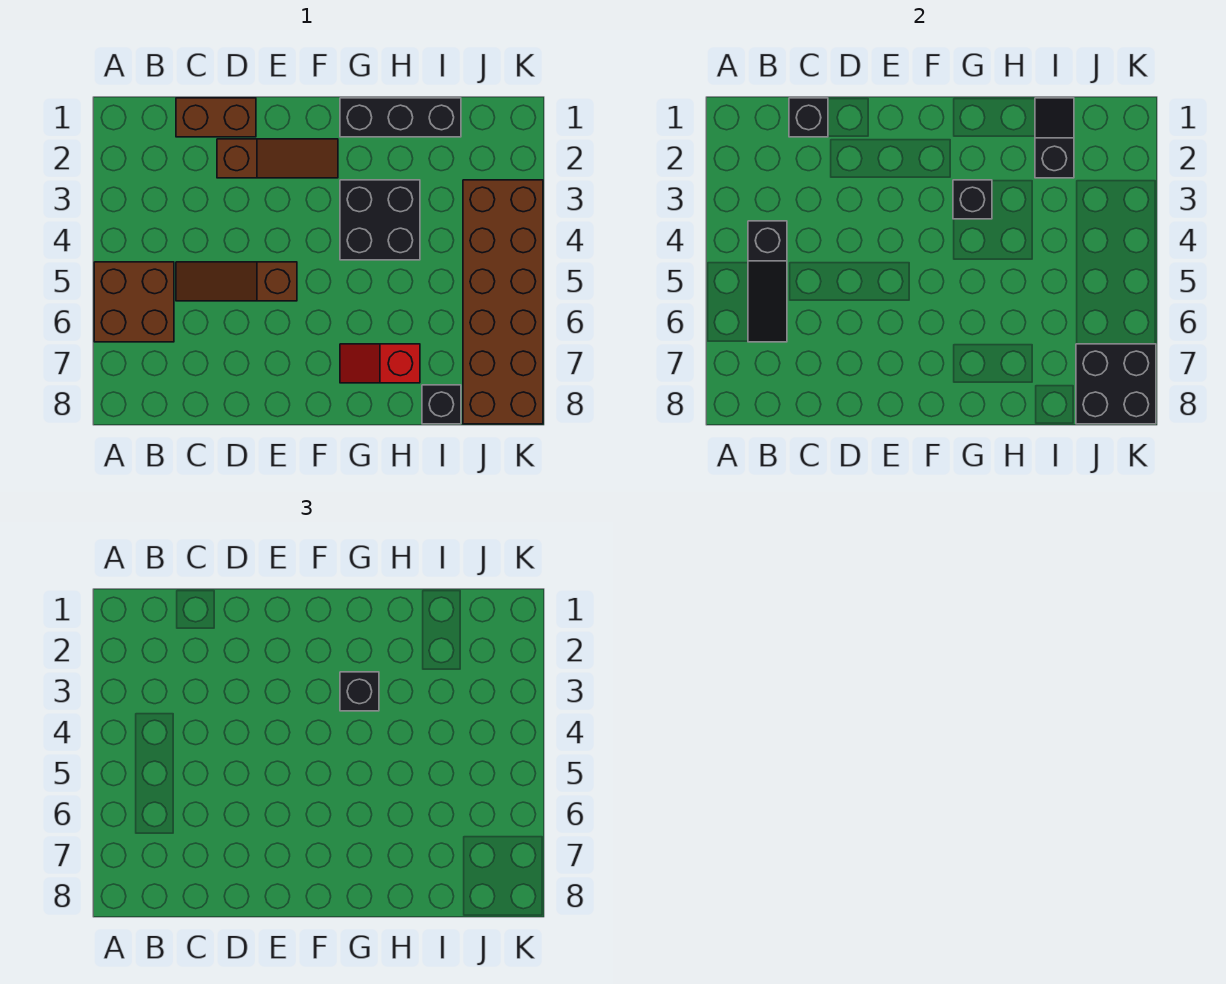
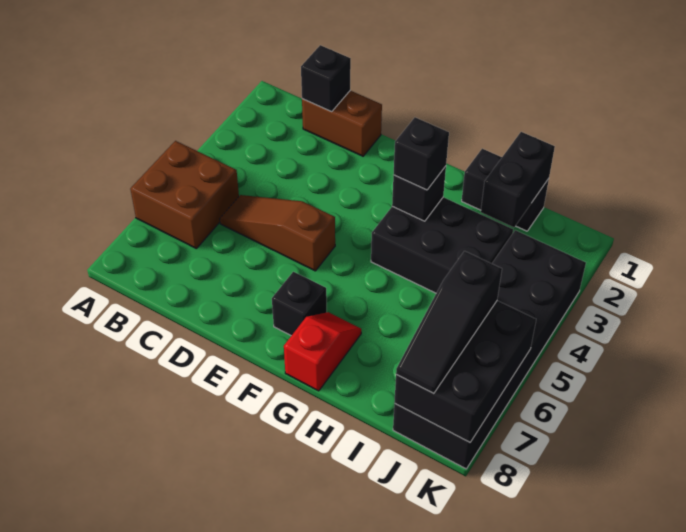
black slope B4:B6 level 2 top 4 -> black slope J6:J8 level 3 top 6
brown slope D2:F2 level 1 top D -> none
black brick G1:I1 level 1 -> black brick H1:I1 level 1
black brick G3:H4 level 1 -> black brick G3:I4 level 1
red slope G7:H7 level 1 top H -> red slope G7:G8 level 1 top 8
black slope I1:I2 level 2 top 2 -> black brick I1:I2 level 2
black brick I8 level 1 -> black brick F7 level 1
brown brick J3:K8 level 1 -> black brick J3:K8 level 1
black brick J7:K8 level 2 -> black brick J6:K8 level 2

